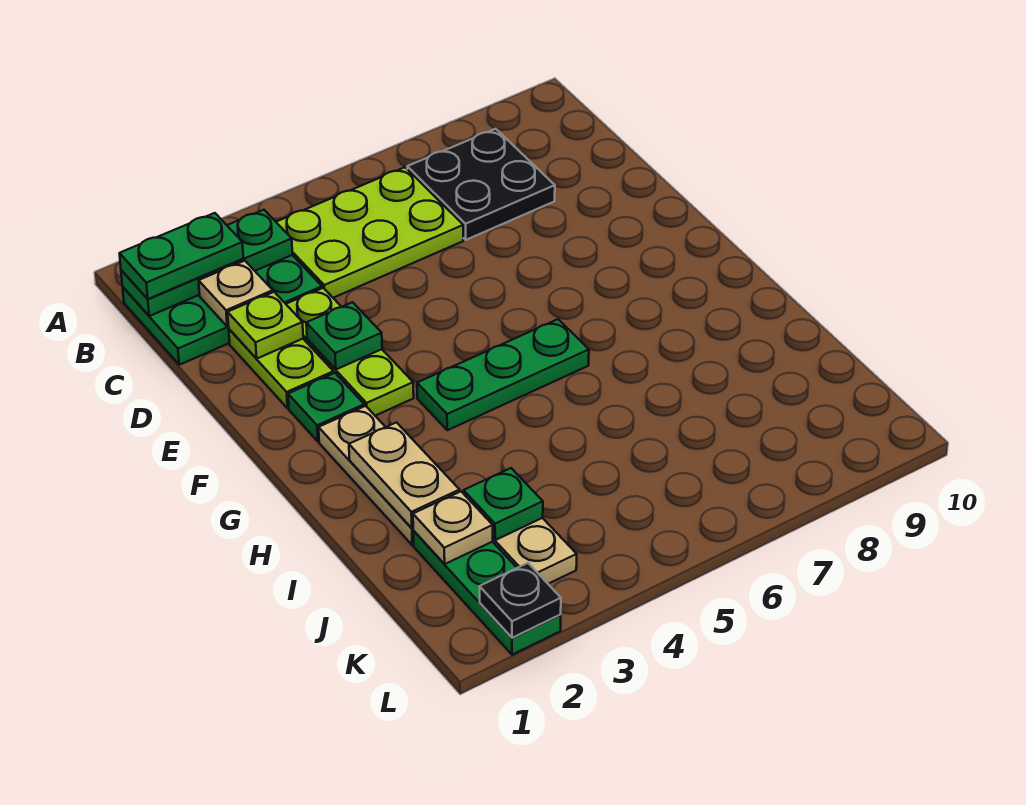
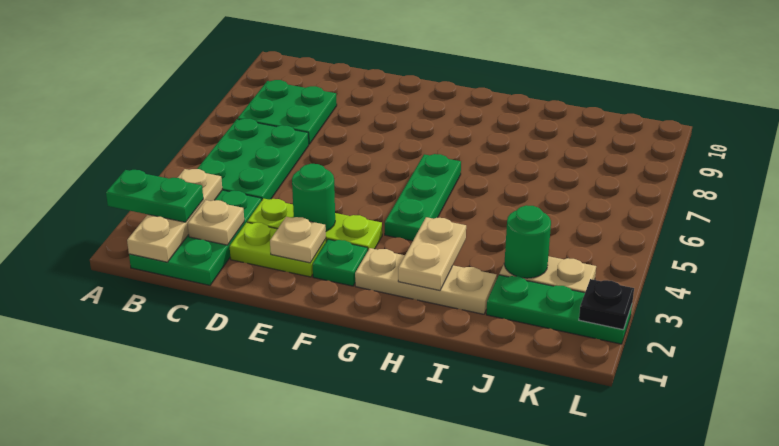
green plate B1:B3 level 2 -> tan plate B1:B3 level 2
green plate B1:B2 level 3 -> green plate A2:B2 level 3
lime plate B4:C6 level 1 -> green plate B4:C6 level 1
black plate B7:C8 level 1 -> green plate B7:C8 level 1
lime plate D2 level 2 -> none
green plate E3 level 2 -> green round brick E3 level 2
tan plate H2:I2 level 2 -> tan plate H2:H3 level 2
tan plate J2 level 2 -> tan plate E2 level 2
green plate J3 level 2 -> green round brick J3 level 2

